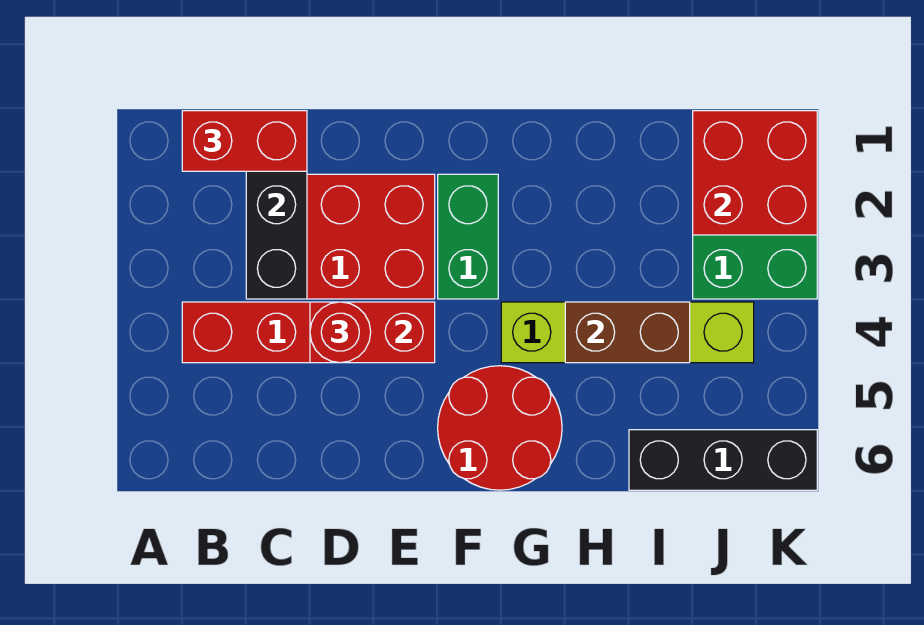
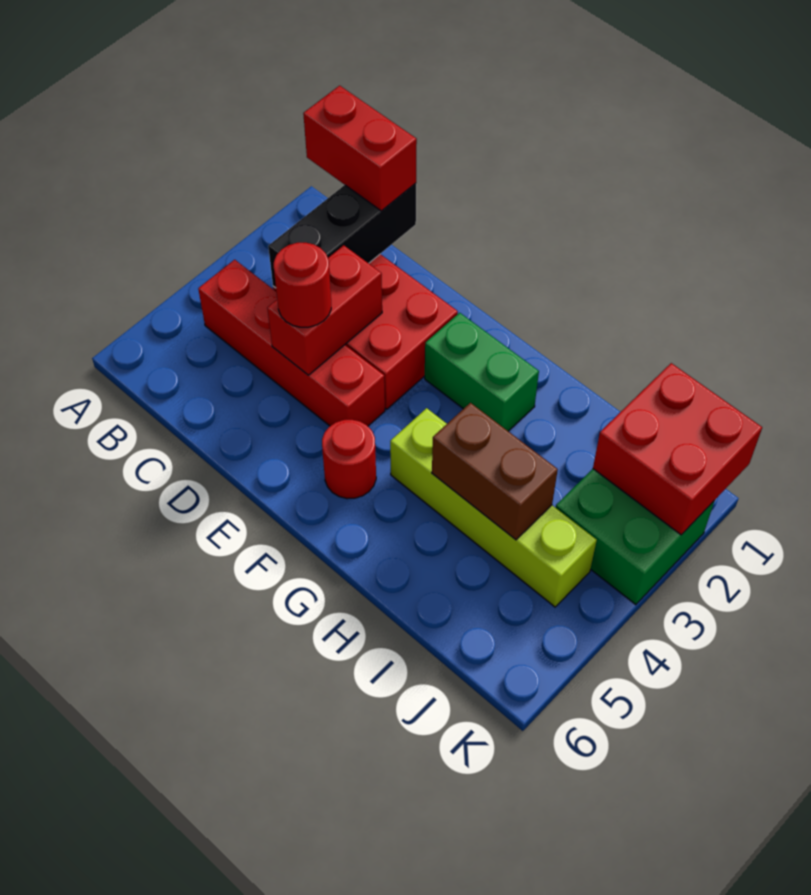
red brick D4:E4 level 2 -> red brick D3:D4 level 2
green brick F2:F3 level 1 -> green brick F2:G2 level 1
red round brick F5:G6 level 1 -> red round brick F5 level 1
black brick I6:K6 level 1 -> none

